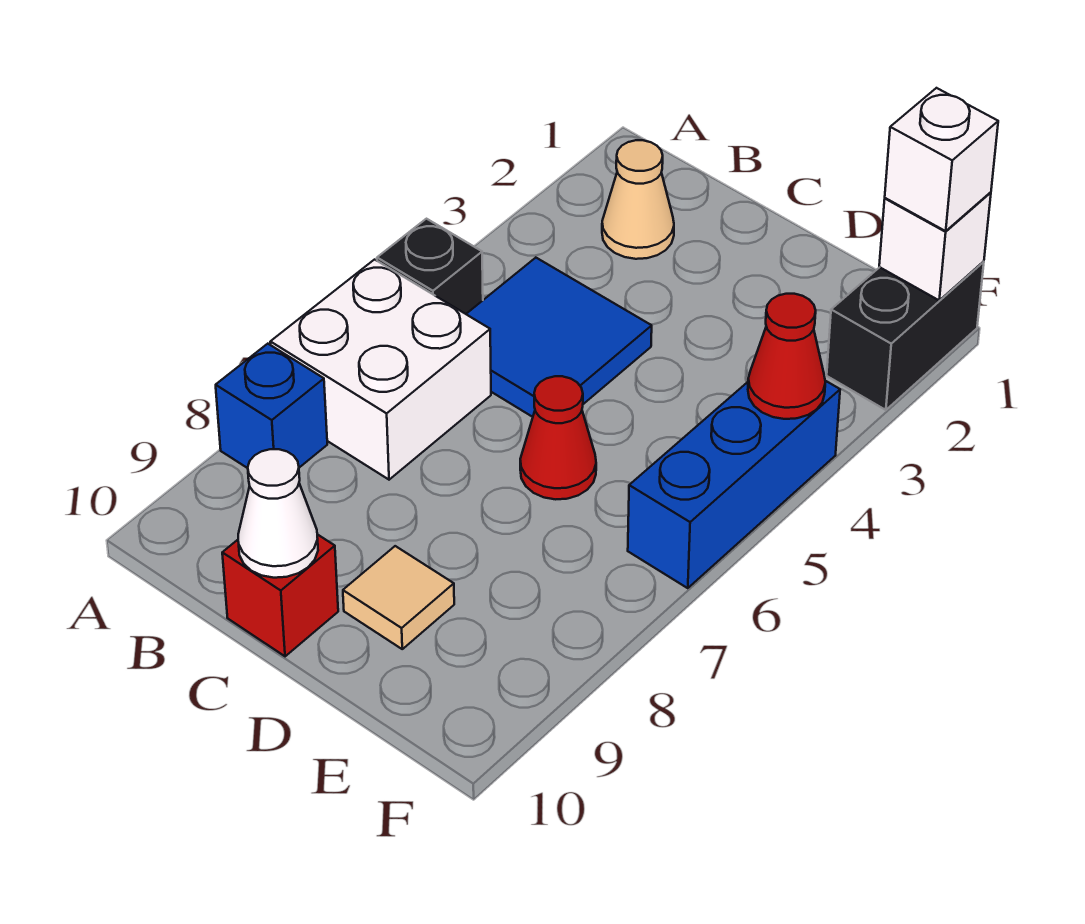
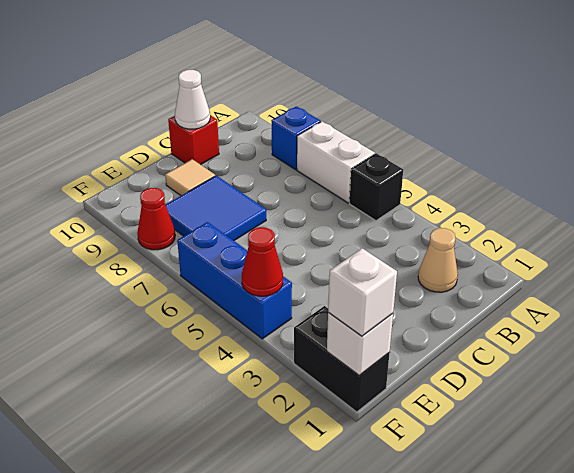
white brick A6:B7 level 1 -> white brick A6:A7 level 1
blue tile B4:C5 level 1 -> blue tile D7:E8 level 1
red cone D6 level 1 -> red cone F8 level 1

